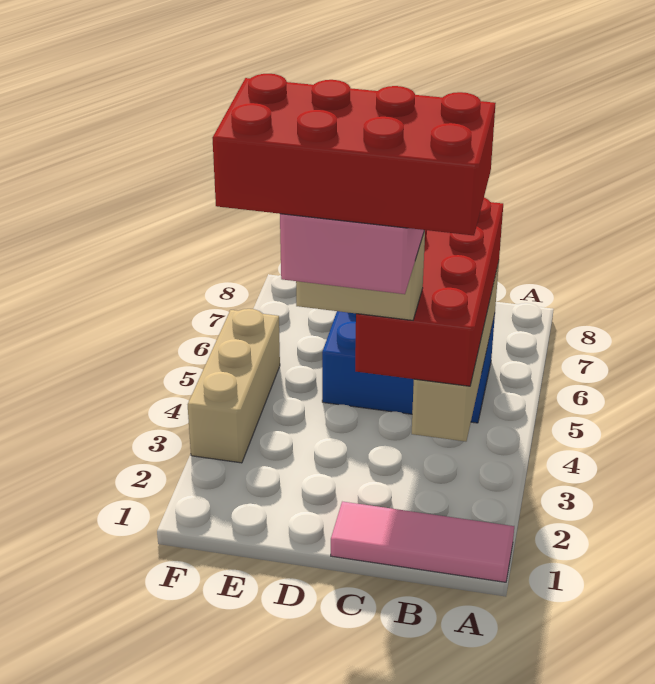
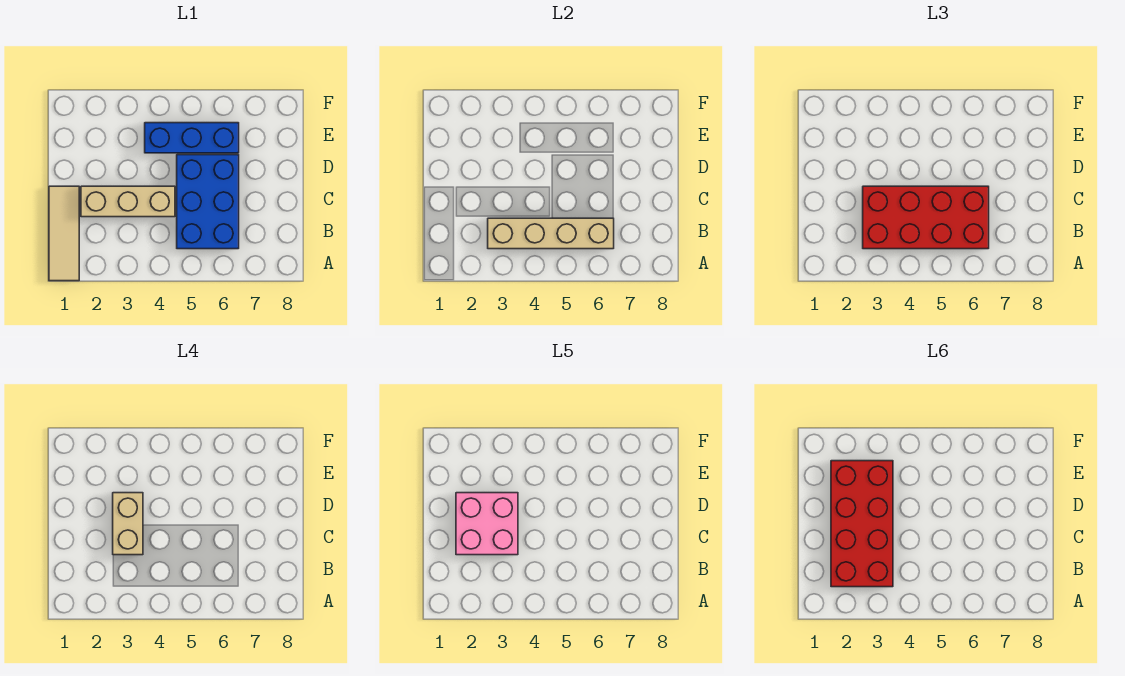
pink tile A1:C1 level 1 -> tan tile A1:C1 level 1
none -> blue brick E4:E6 level 1
tan brick F3:F5 level 1 -> tan brick C2:C4 level 1

